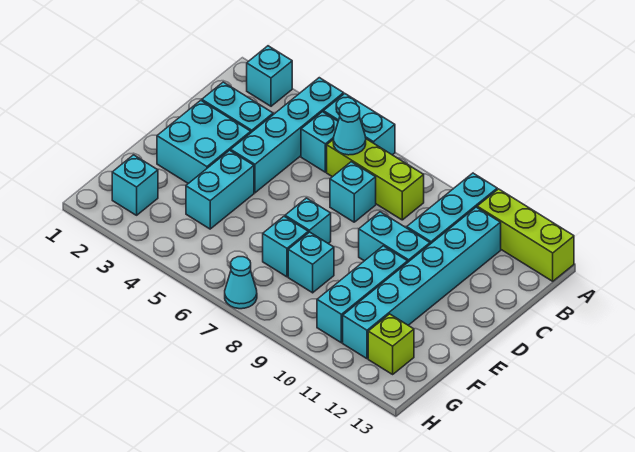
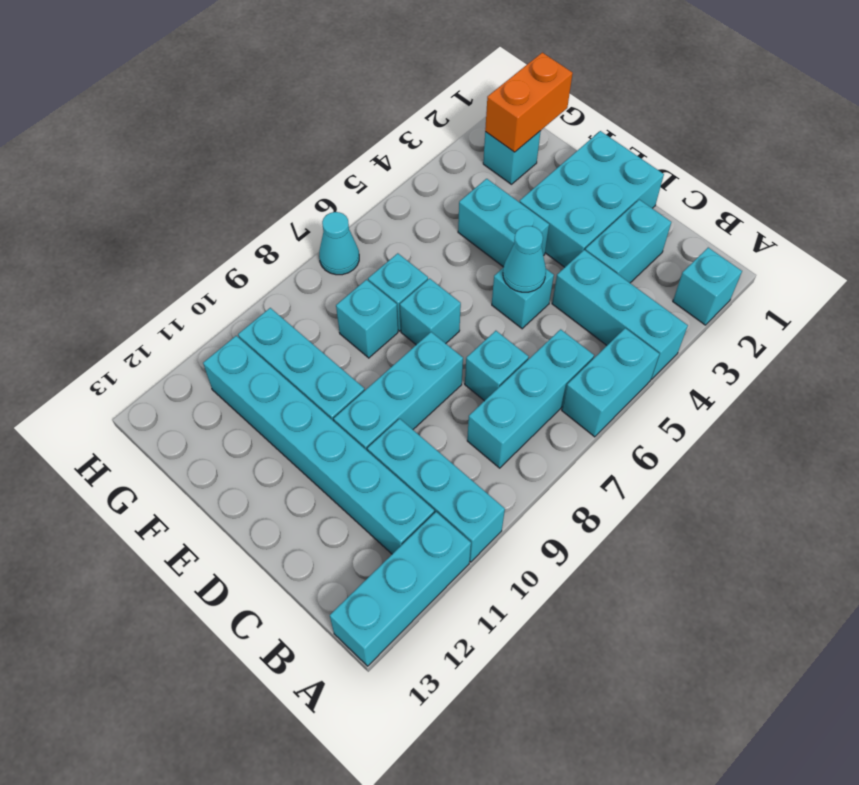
cyan brick A4:D4 level 1 -> cyan brick A4:C4 level 1
lime brick A11:A13 level 1 -> cyan brick A11:A13 level 1
cyan brick B5 level 1 -> cyan brick D5 level 1
lime brick B6:B8 level 1 -> cyan brick B6:B8 level 1
cyan cone B6 level 2 -> cyan cone D5 level 2
cyan brick D2:E3 level 1 -> cyan brick D1:E3 level 1
cyan brick D9:D10 level 1 -> cyan brick D8:D10 level 1
none -> orange brick G1:G2 level 2
lime brick G12 level 1 -> none

